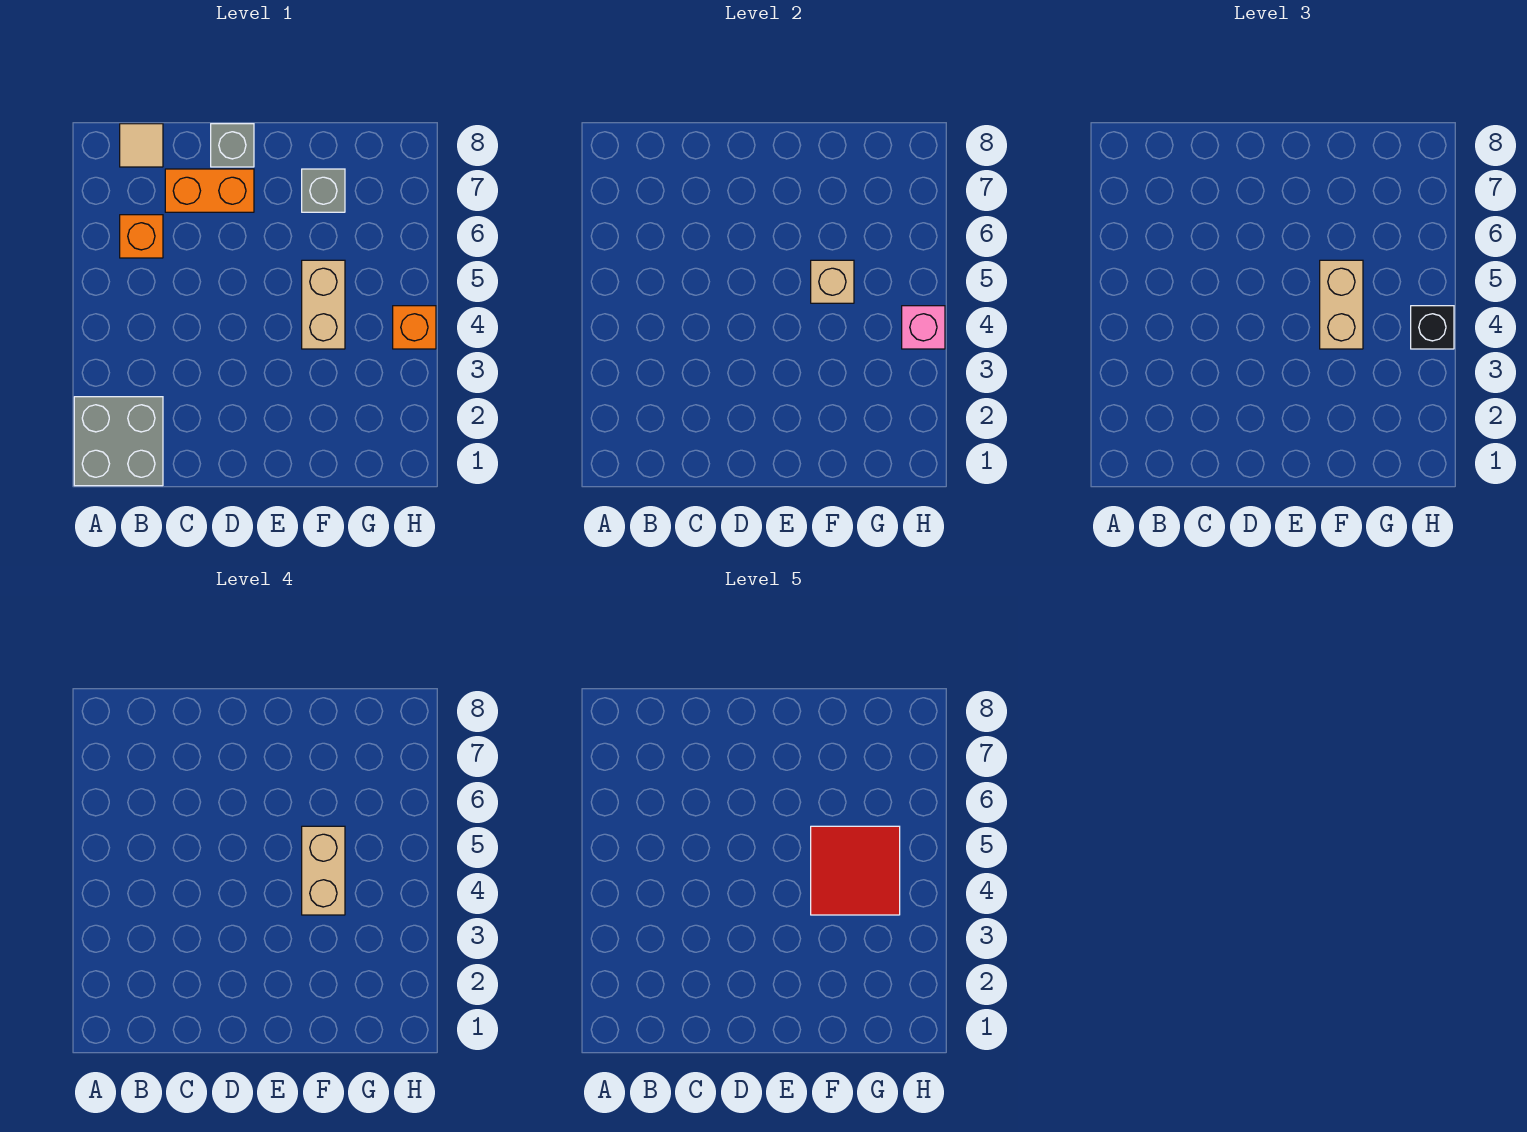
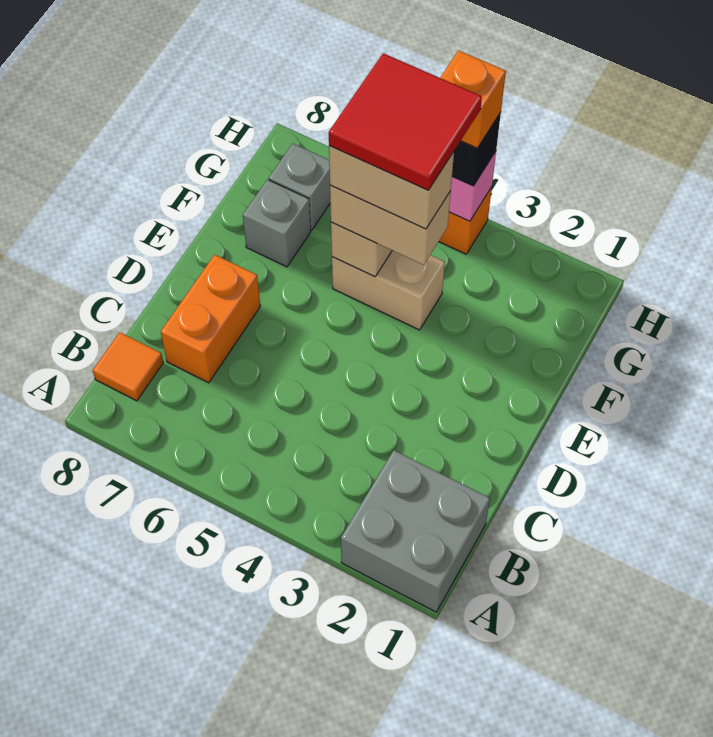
orange brick B6 level 1 -> orange brick H4 level 4
tan tile B8 level 1 -> orange tile B8 level 1
grey brick D8 level 1 -> grey brick G7 level 1

